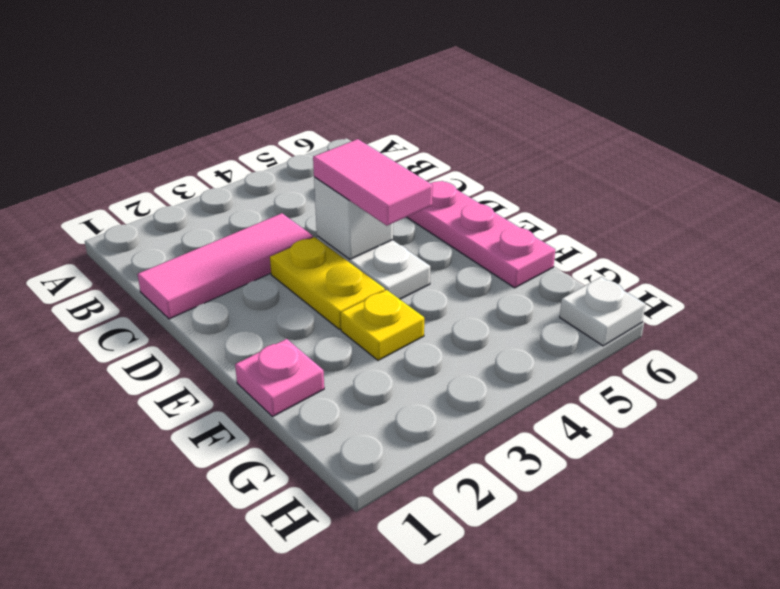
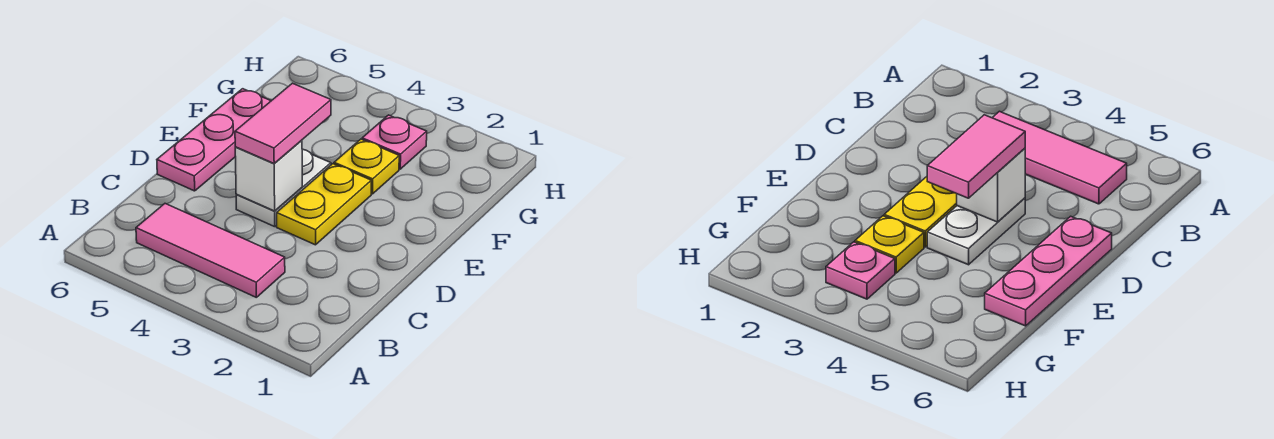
pink tile C1:C3 level 1 -> pink tile B3:B5 level 1
pink plate F1 level 1 -> pink plate G3 level 1
white plate H6 level 1 -> none

